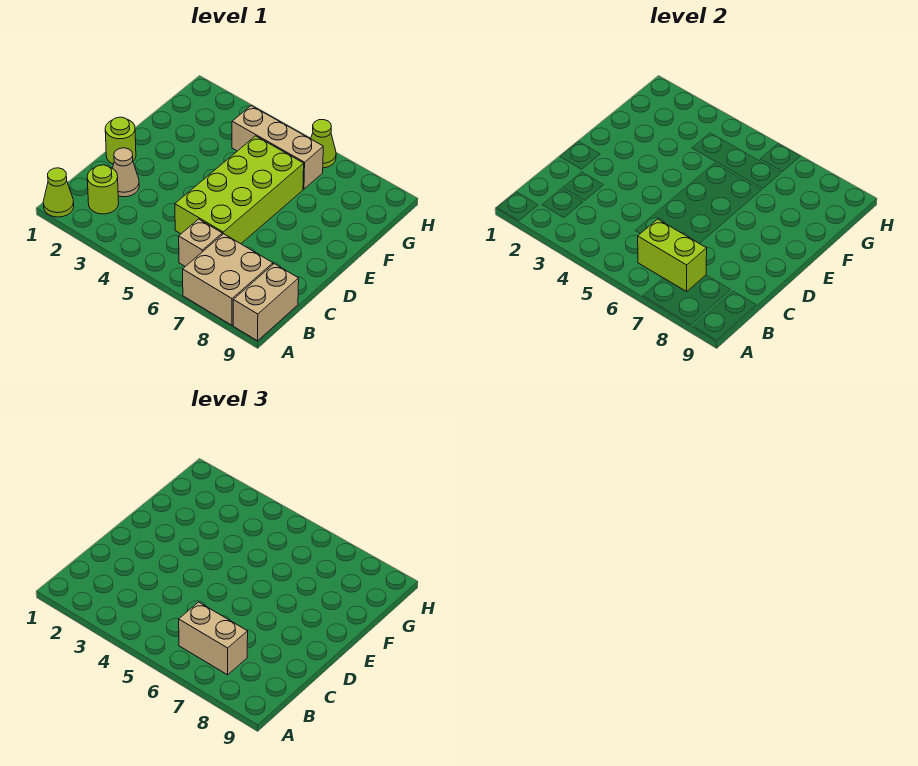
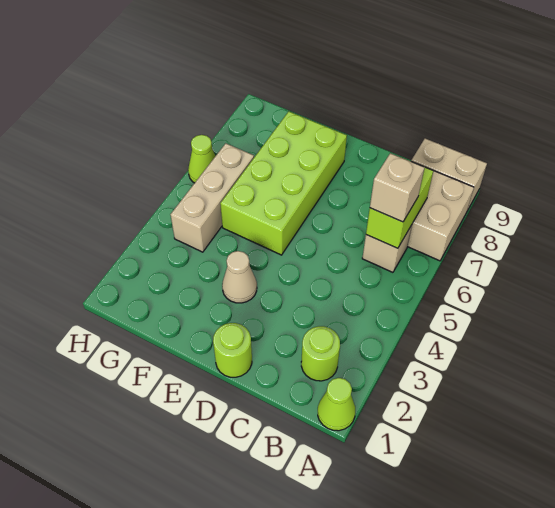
tan brick B6:B7 level 3 -> tan brick B6 level 3
tan cone C2 level 1 -> tan cone E3 level 1
lime brick C5:F6 level 1 -> lime brick E5:F8 level 1

